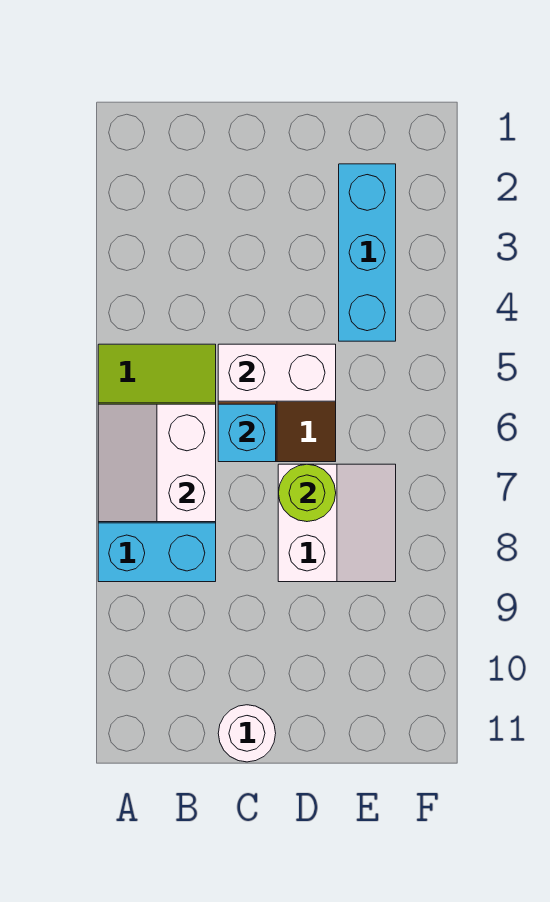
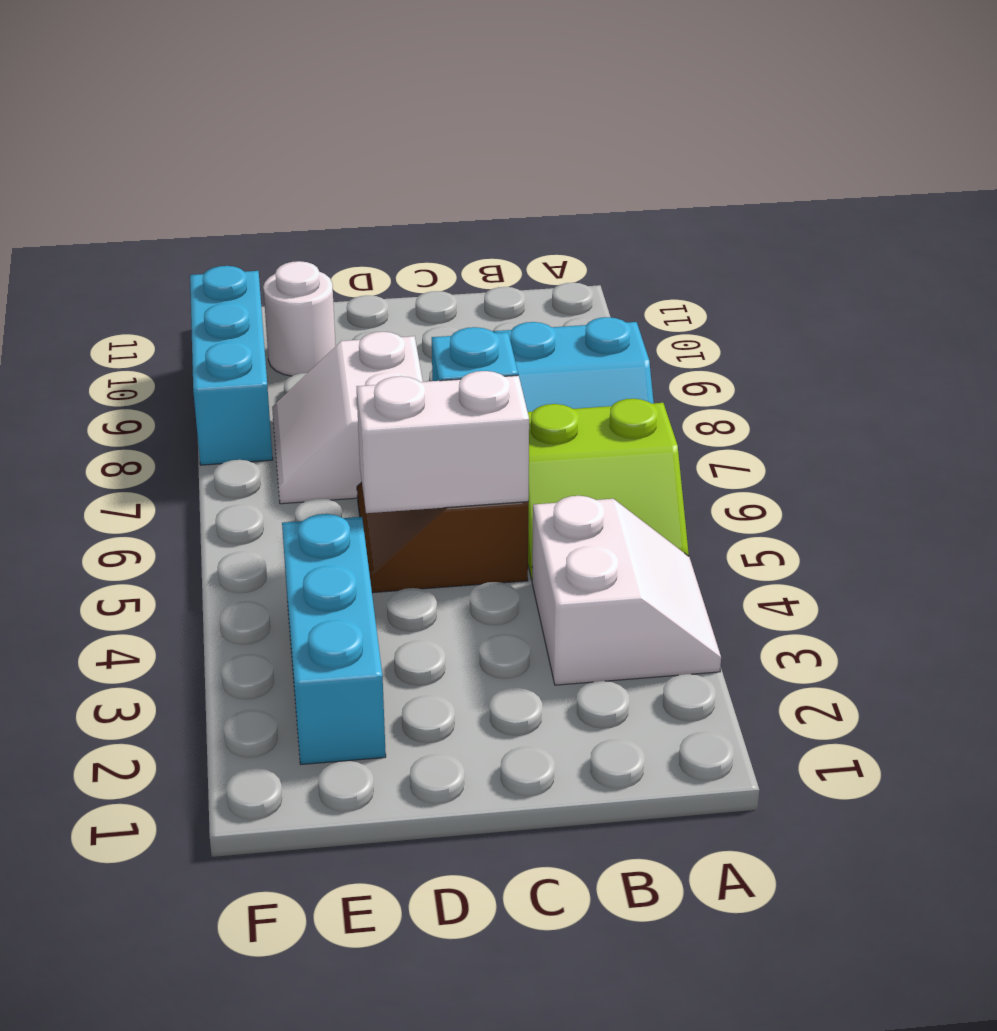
white slope A6:B7 level 2 top B -> white slope A3:B4 level 1 top B
white round brick C11 level 1 -> white round brick E10 level 1
lime round brick D7 level 2 -> none
none -> cyan brick F8:F10 level 1

